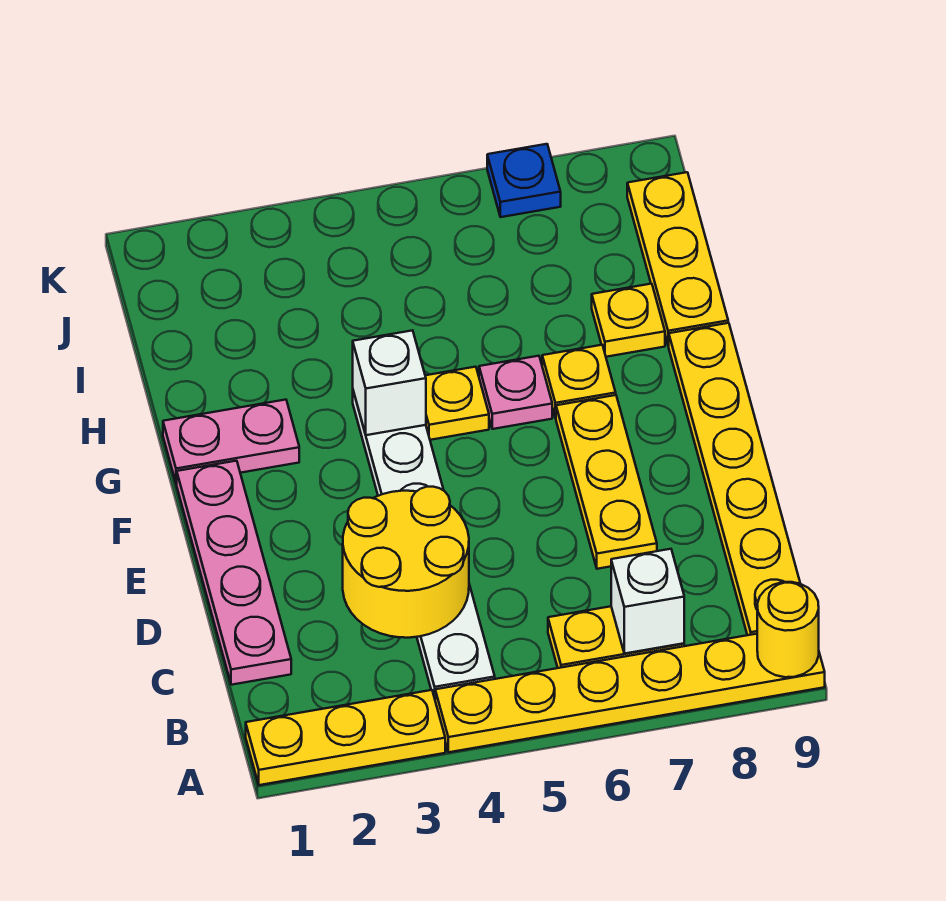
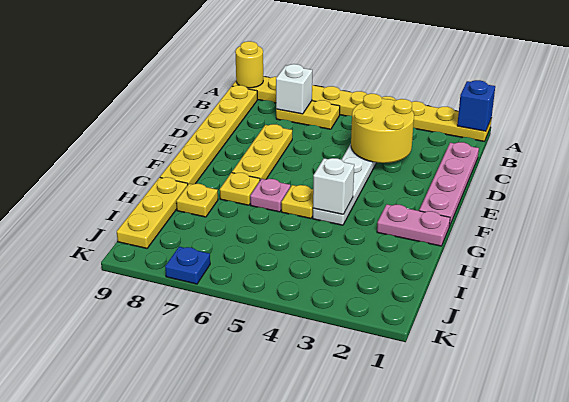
none -> blue brick A1 level 2

